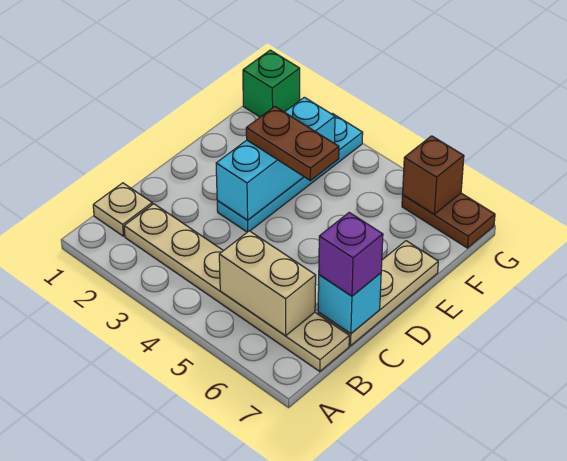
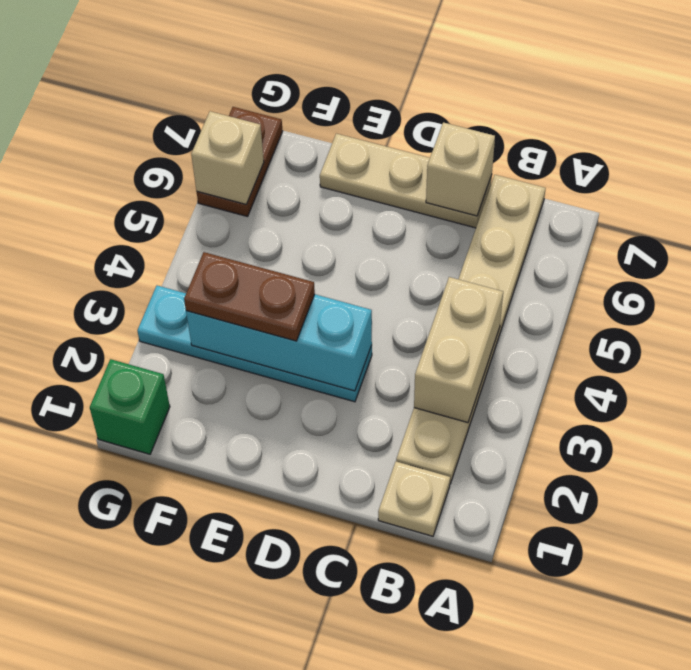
tan brick B5:B6 level 2 -> tan brick B3:B4 level 2
cyan brick C7 level 2 -> tan brick C7 level 2
purple brick C7 level 3 -> none
brown plate E3:E4 level 3 -> brown plate E3:F3 level 3
brown brick G6 level 2 -> tan brick G6 level 2

